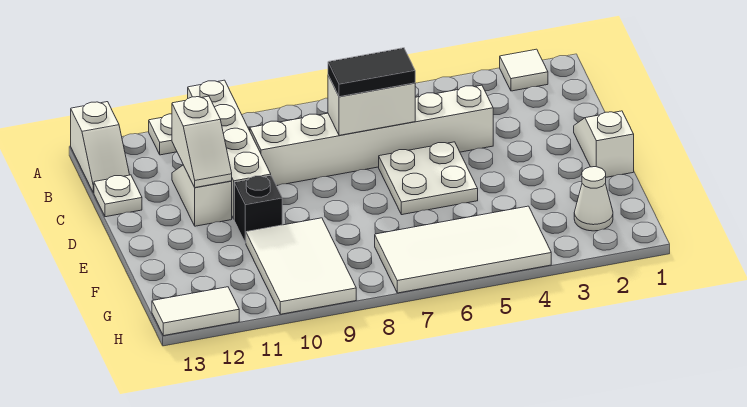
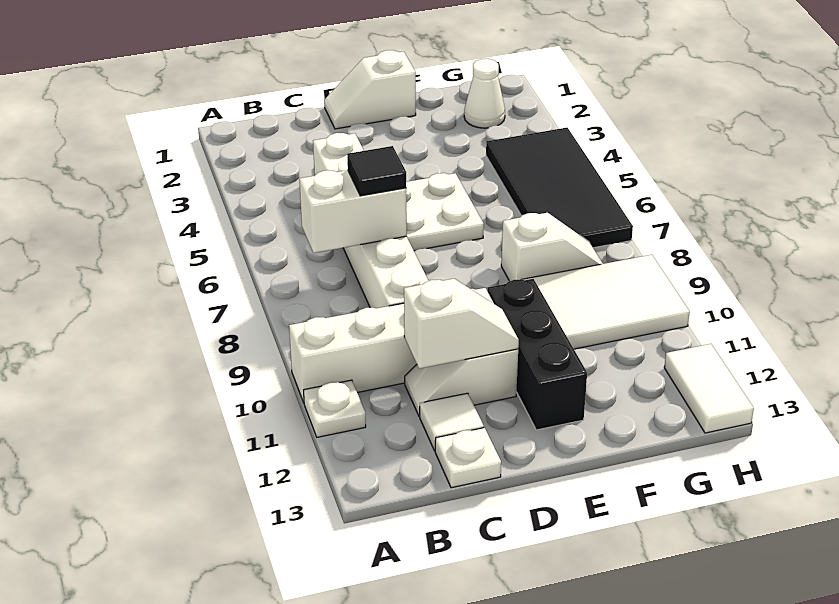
white tile A2 level 1 -> white tile C12 level 1
white slope A13:B13 level 1 top A -> white slope F8:G8 level 1 top F
white brick C6:C7 level 2 -> white brick B7:C7 level 2
black tile C6:C7 level 3 -> black tile C7 level 3
black brick E10 level 1 -> black brick E10:E12 level 1
white tile G4:H7 level 1 -> black tile G4:H7 level 1

